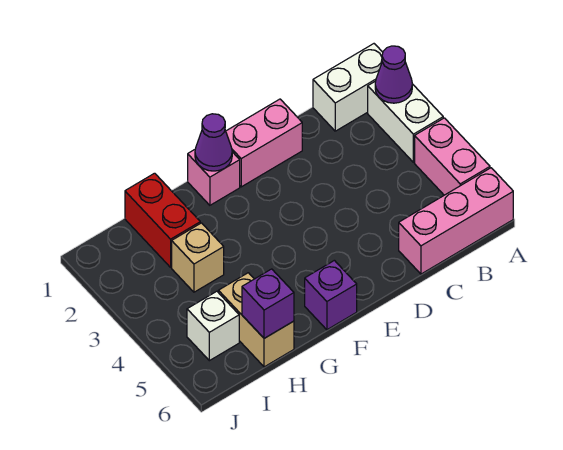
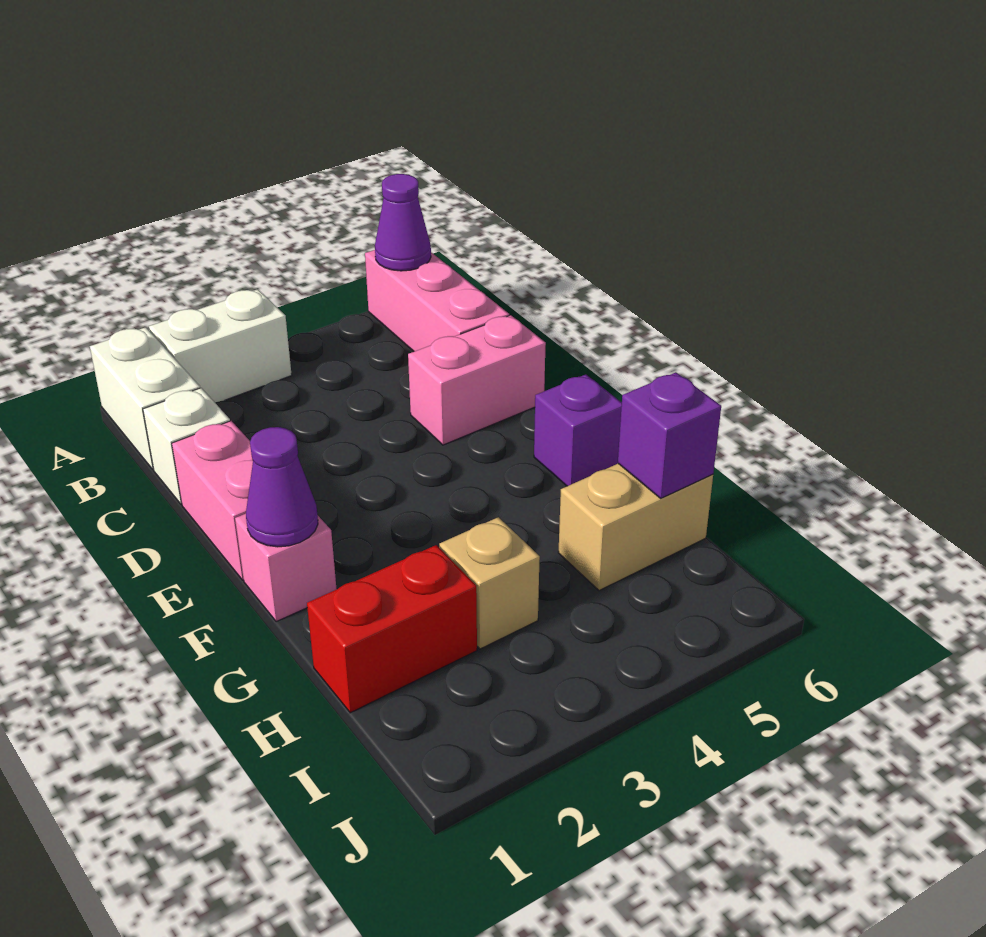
purple cone A2 level 2 -> purple cone A6 level 2
pink brick A4:A5 level 1 -> pink brick D5:D6 level 1
white brick I5 level 1 -> white brick C1 level 1

